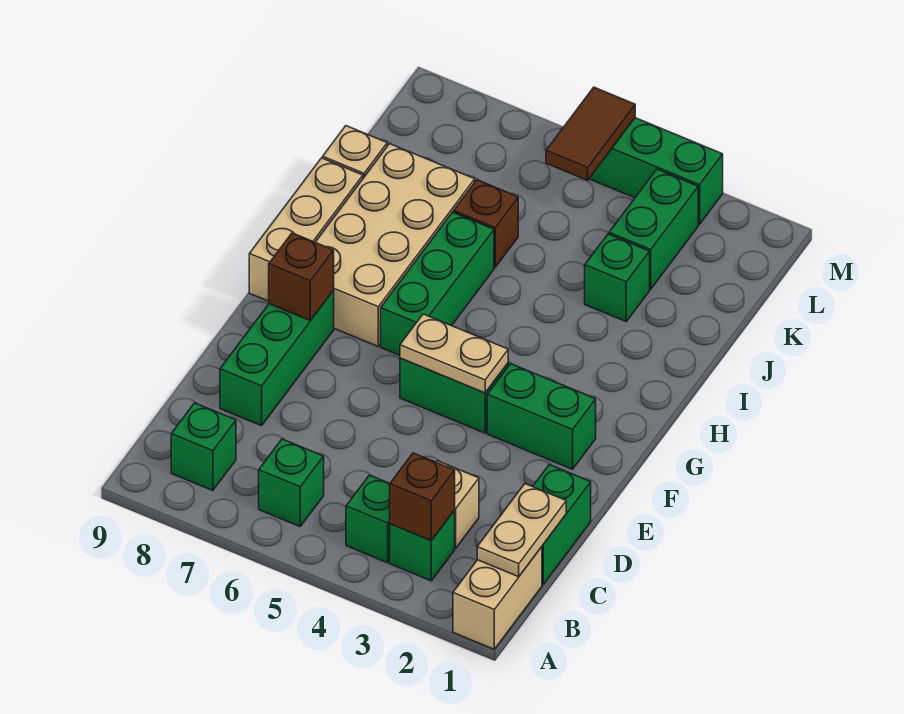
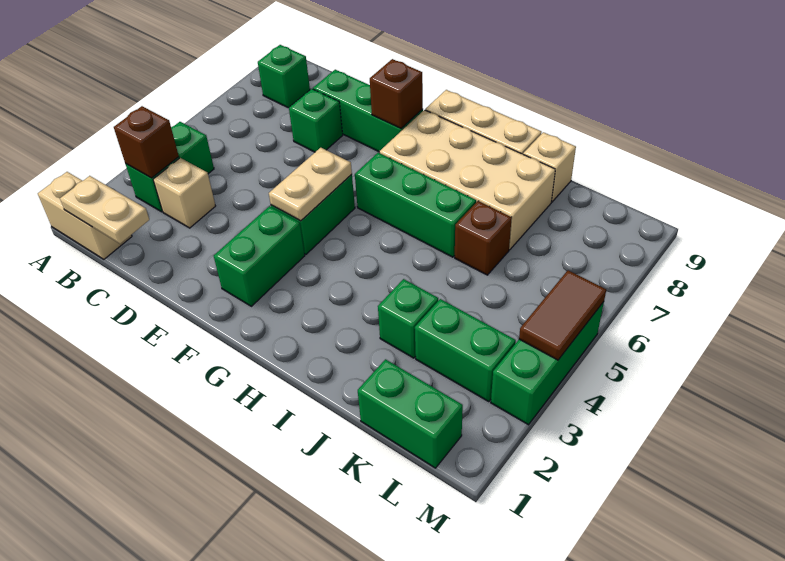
green brick B6 level 1 -> green brick D7 level 1
green brick C1:D1 level 1 -> green brick K1:L1 level 1
brown tile L5:M5 level 2 -> brown tile M4:M5 level 2

